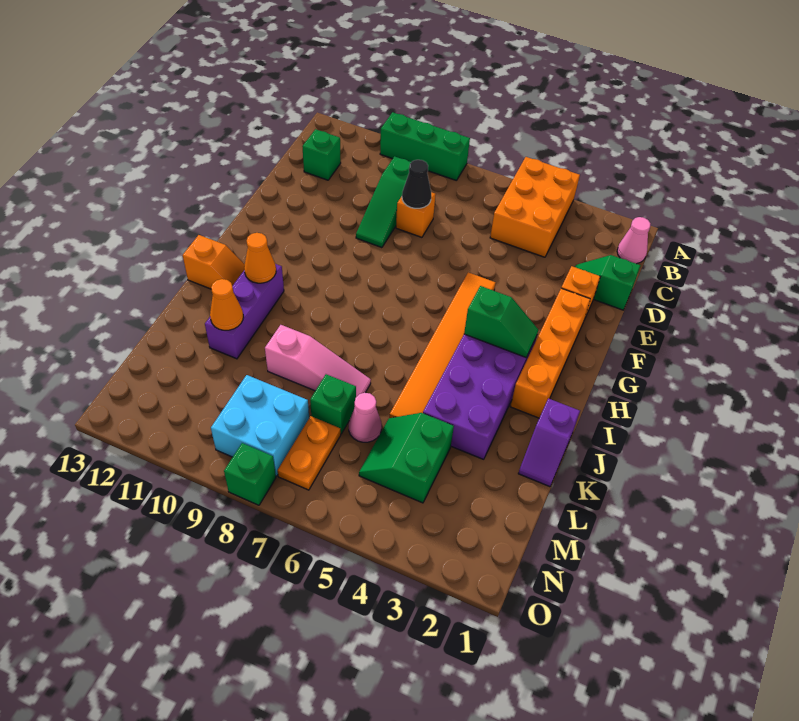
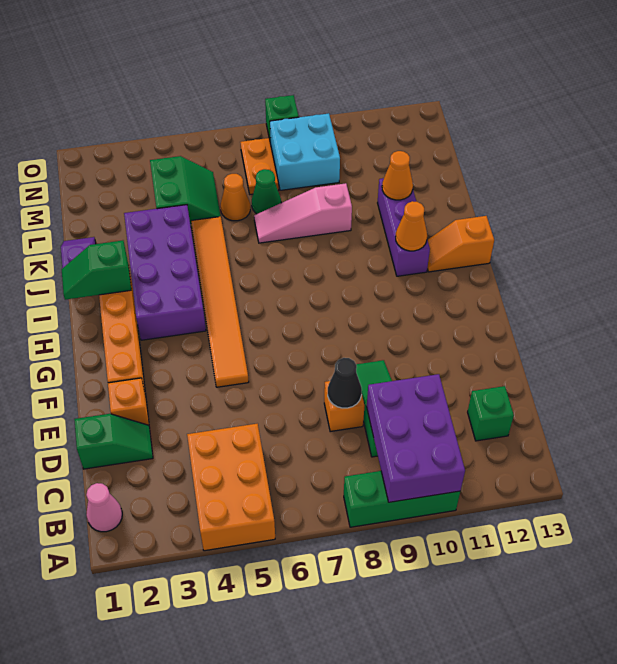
none -> purple brick A9:C10 level 2
green slope H3:H4 level 2 top 4 -> green slope I1:I2 level 2 top 2
pink cone L6 level 1 -> orange cone L6 level 1
green brick L7 level 1 -> green cone L7 level 1

